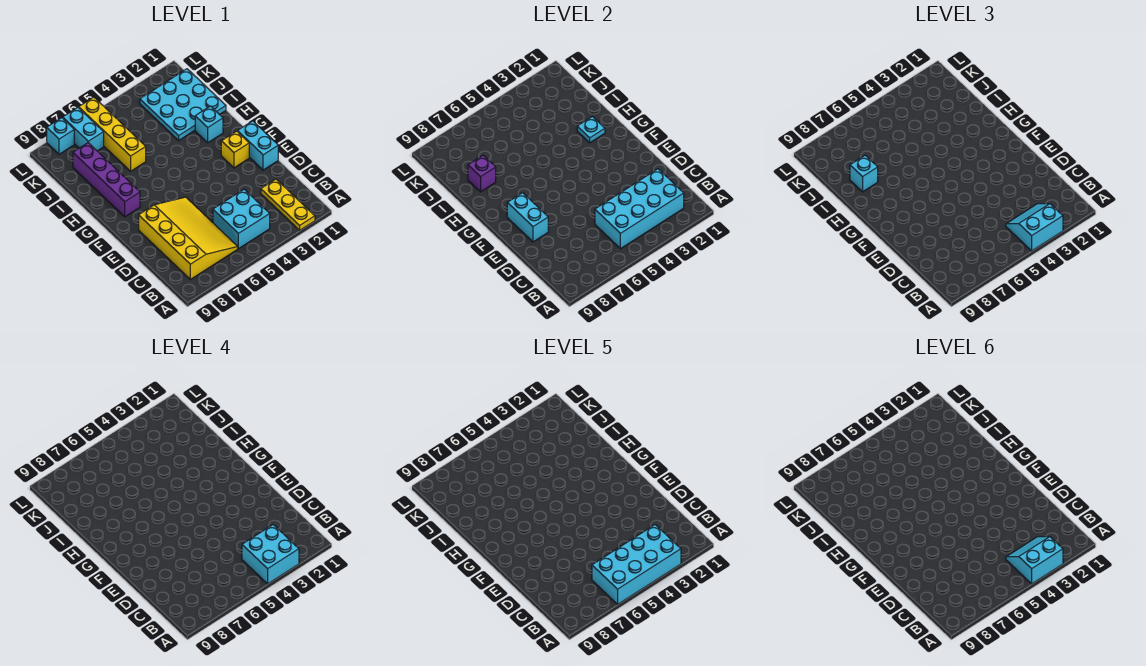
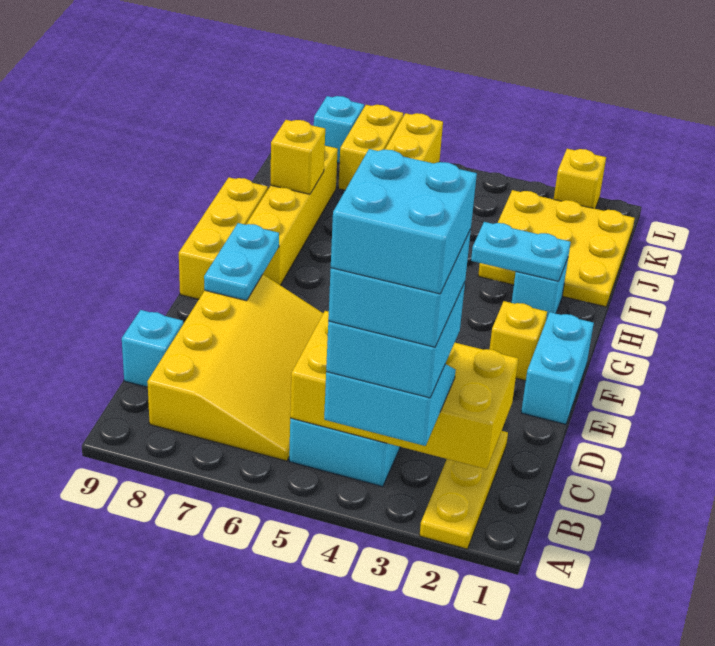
cyan brick A3:B6 level 5 -> cyan brick A3:B4 level 5
cyan slope A3:B4 level 6 top A -> cyan brick A3:B4 level 6
cyan brick B2:C5 level 2 -> yellow brick B2:C5 level 2
cyan brick E8:F8 level 2 -> cyan plate E8:F8 level 2
none -> yellow brick F9:H9 level 1
purple brick G8:J8 level 1 -> yellow brick G8:J8 level 1
cyan plate H2 level 2 -> cyan plate H2:H3 level 2
cyan plate I1:K3 level 1 -> yellow plate I1:K3 level 1
purple brick I8 level 2 -> yellow brick I8 level 2
cyan brick I8 level 3 -> cyan brick C9 level 1
cyan brick K7:L7 level 1 -> yellow brick K7:L7 level 1
none -> yellow brick L2 level 1

